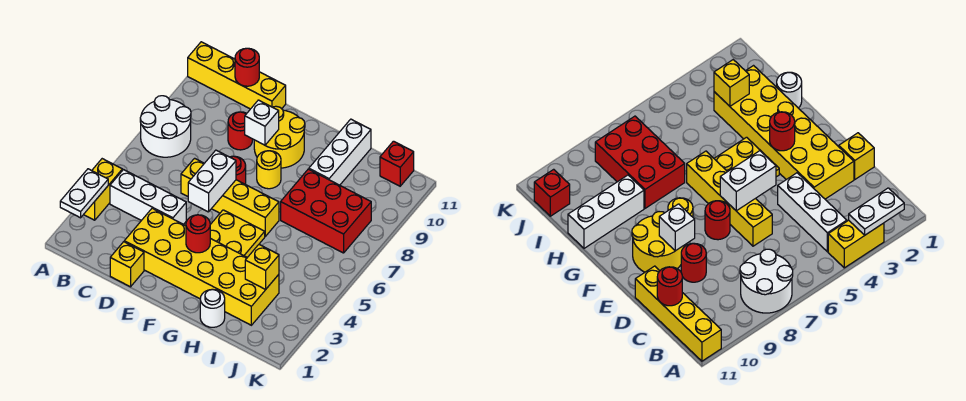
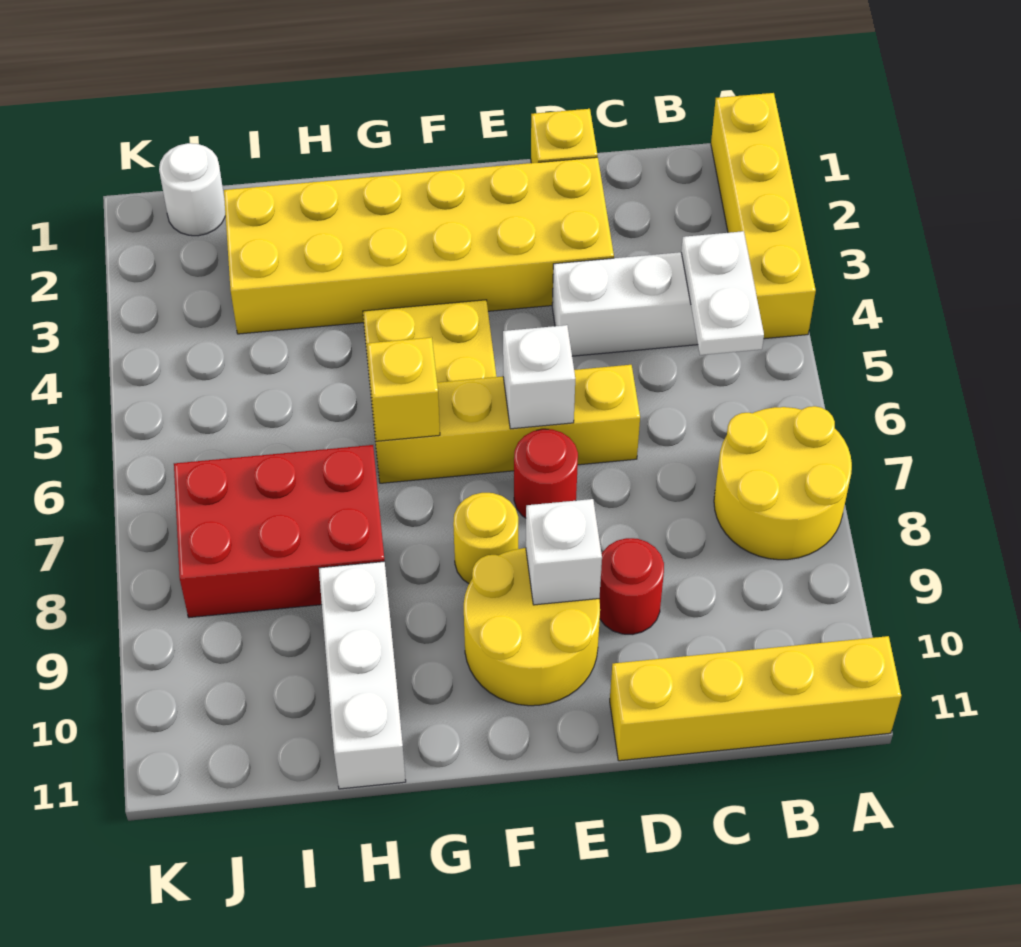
white plate A2:A3 level 2 -> white plate B4:B5 level 2
yellow brick A3:A4 level 1 -> yellow brick A1:A4 level 1
white round brick A7:B8 level 1 -> yellow round brick A7:B8 level 1
red round brick C11 level 2 -> none
white brick E5:E6 level 2 -> white brick E6 level 2
red round brick F3 level 2 -> none
white round brick H1 level 1 -> white round brick J1 level 1
yellow brick I3 level 2 -> yellow brick G6 level 2
red brick J11 level 1 -> none

